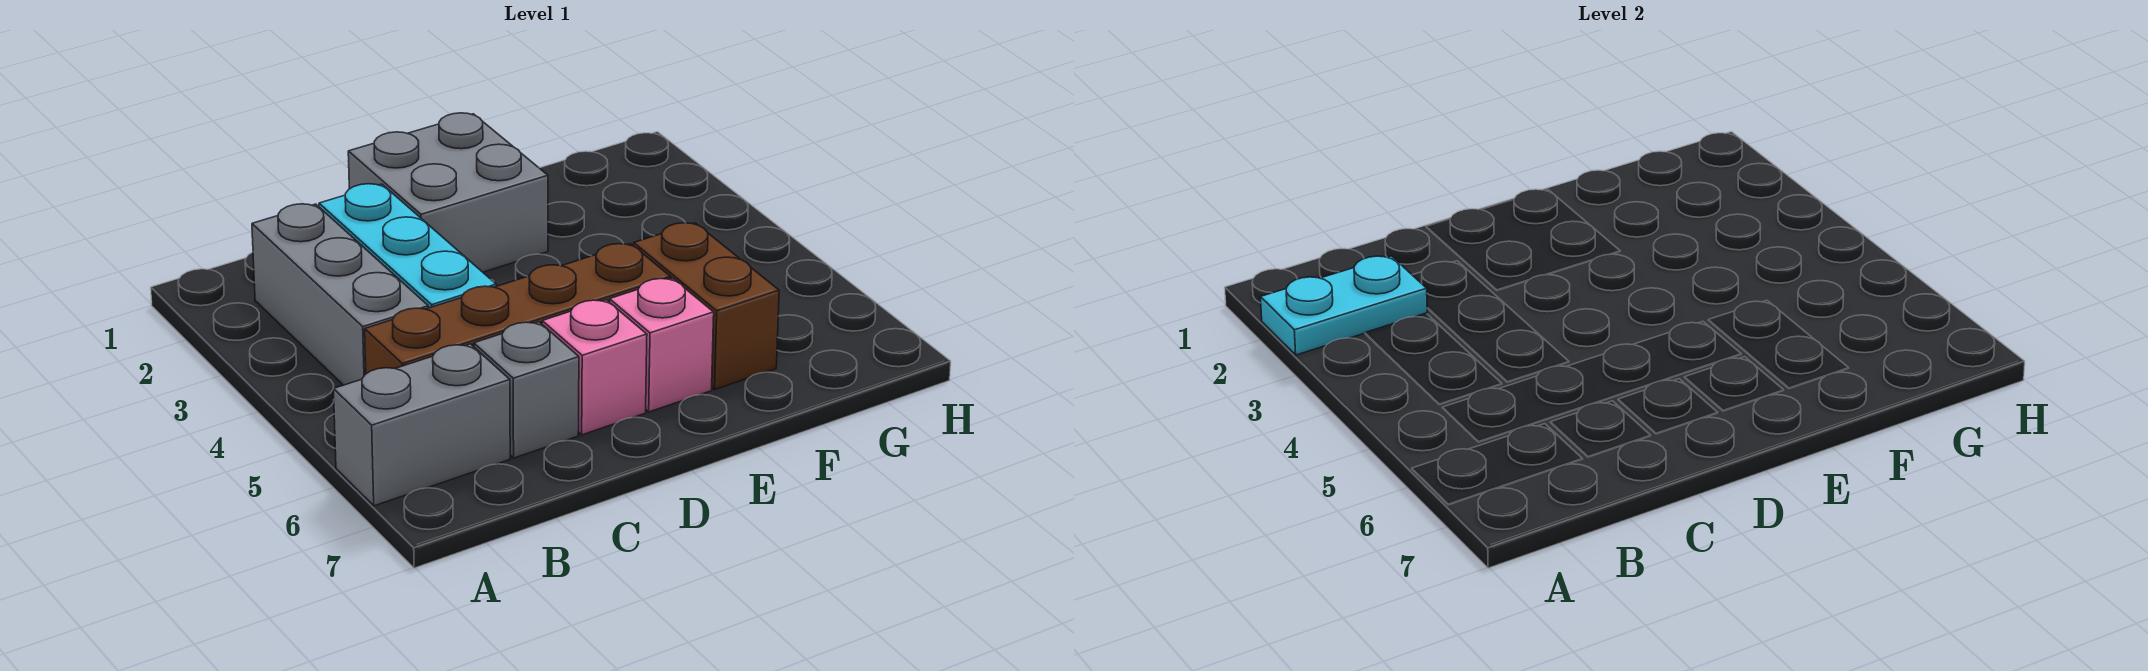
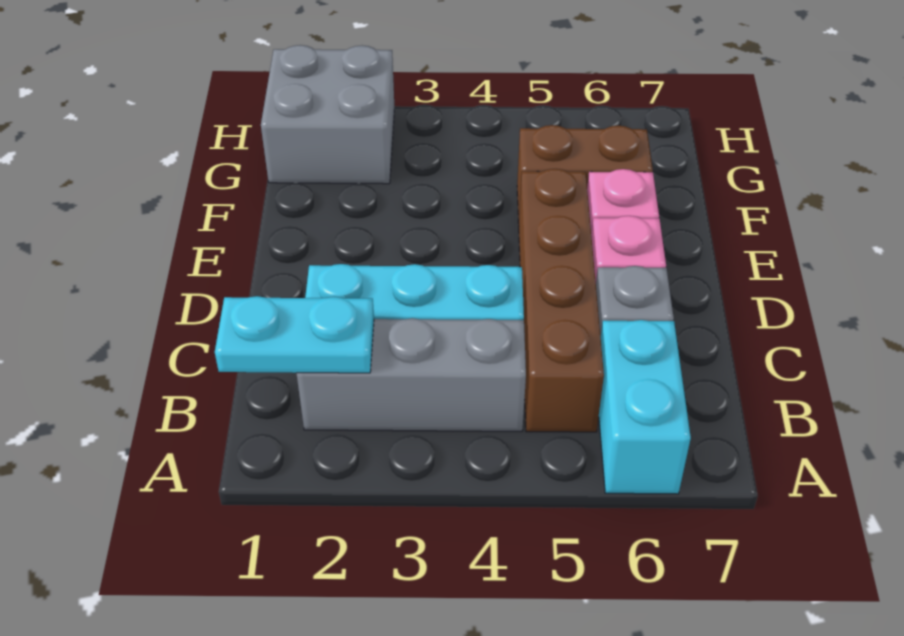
cyan plate A2:B2 level 2 -> cyan plate B1:B2 level 2
grey brick A6:B6 level 1 -> cyan brick A6:B6 level 1
grey brick D1:E2 level 1 -> grey brick G1:H2 level 1

